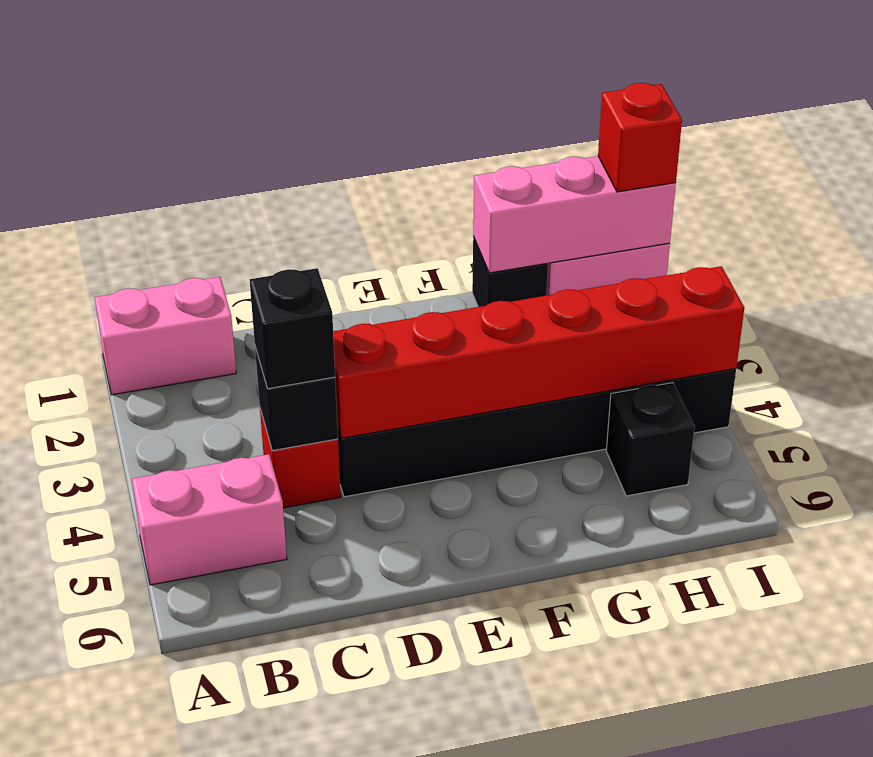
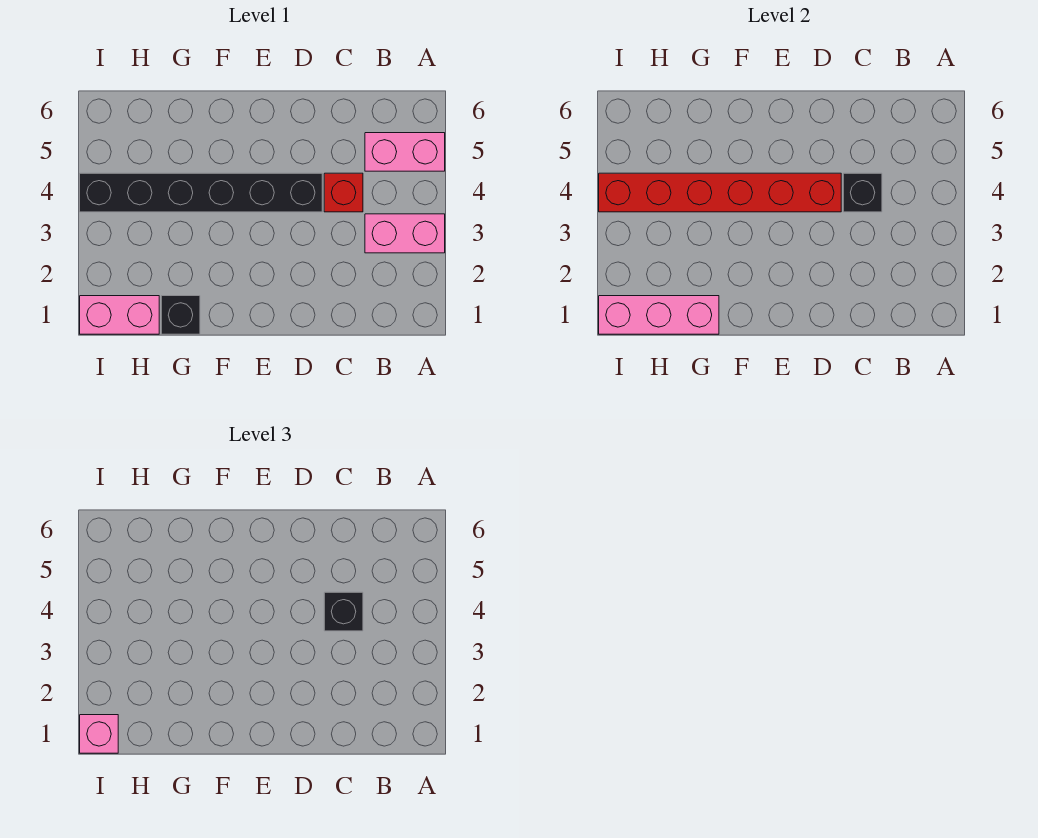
pink brick A1:B1 level 1 -> pink brick A3:B3 level 1
black brick H5 level 1 -> none
red brick I1 level 3 -> pink brick I1 level 3

